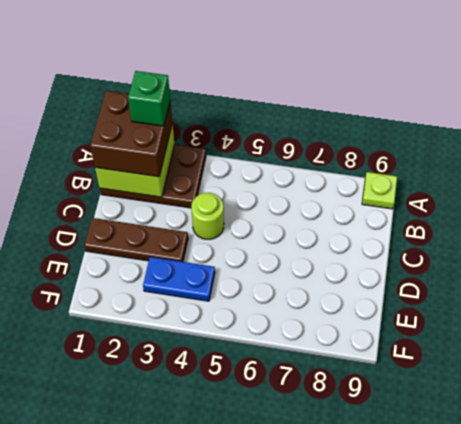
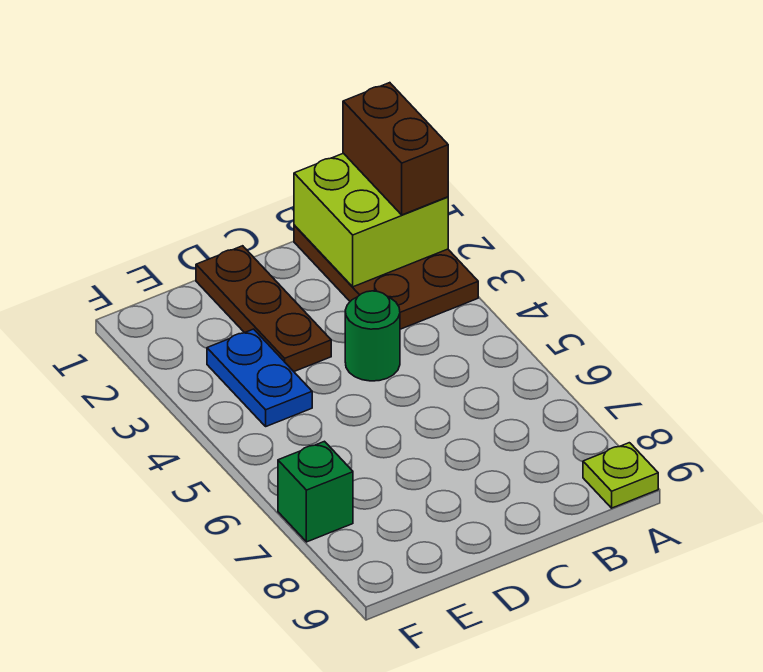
brown brick A1:B2 level 3 -> brown brick A1:A2 level 3
green brick A2 level 4 -> green brick F7 level 1
lime round brick C4 level 1 -> green round brick C4 level 1

